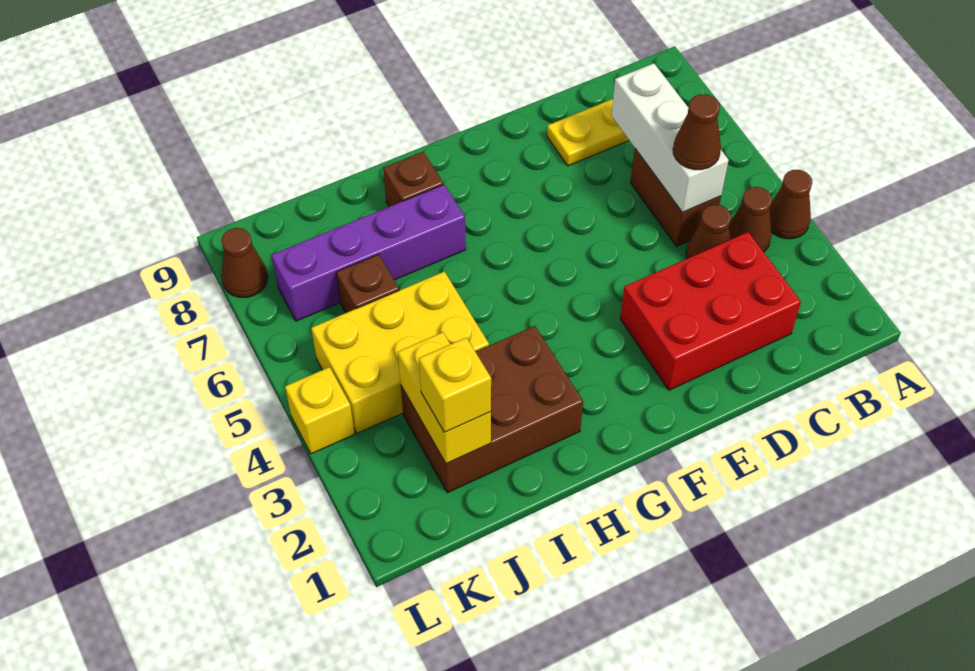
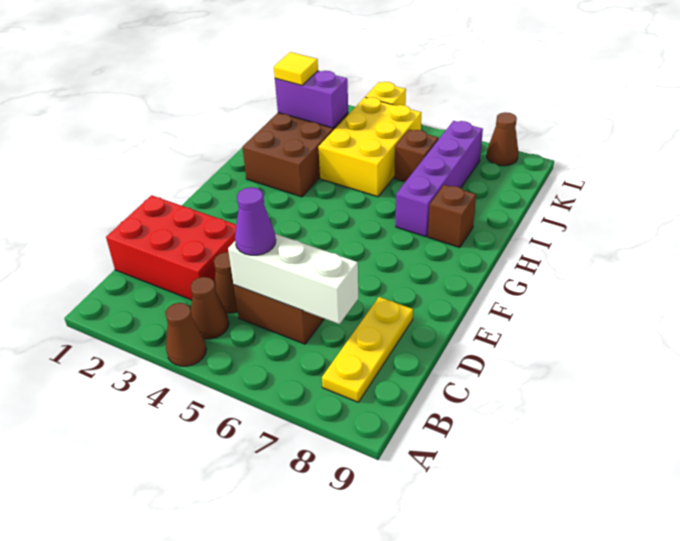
red brick C2:E3 level 1 -> red brick C1:D3 level 1
brown cone C5 level 3 -> purple cone C5 level 3
yellow brick J2:J3 level 2 -> purple brick J2:J3 level 2
yellow brick J2 level 3 -> yellow tile J2 level 3

